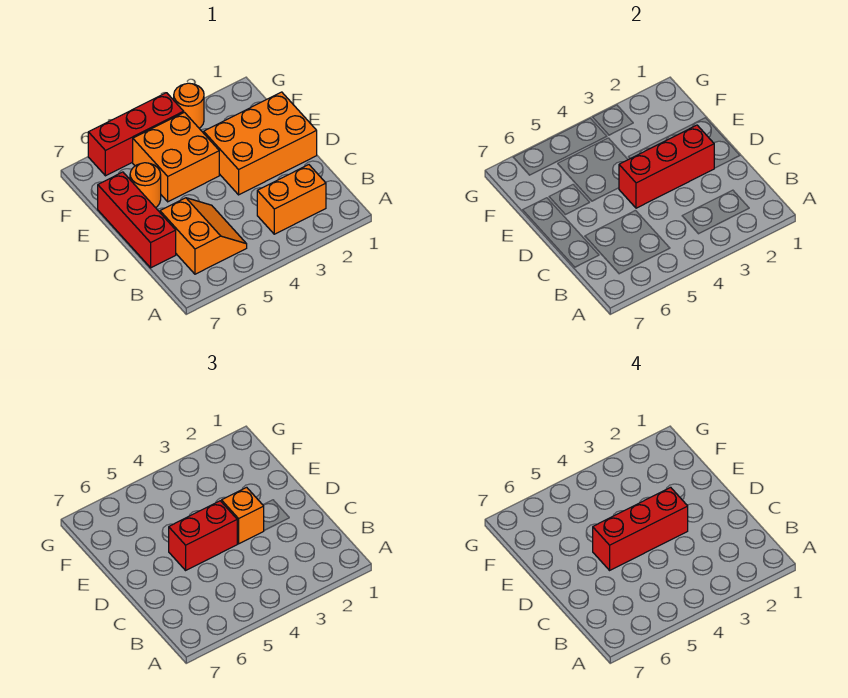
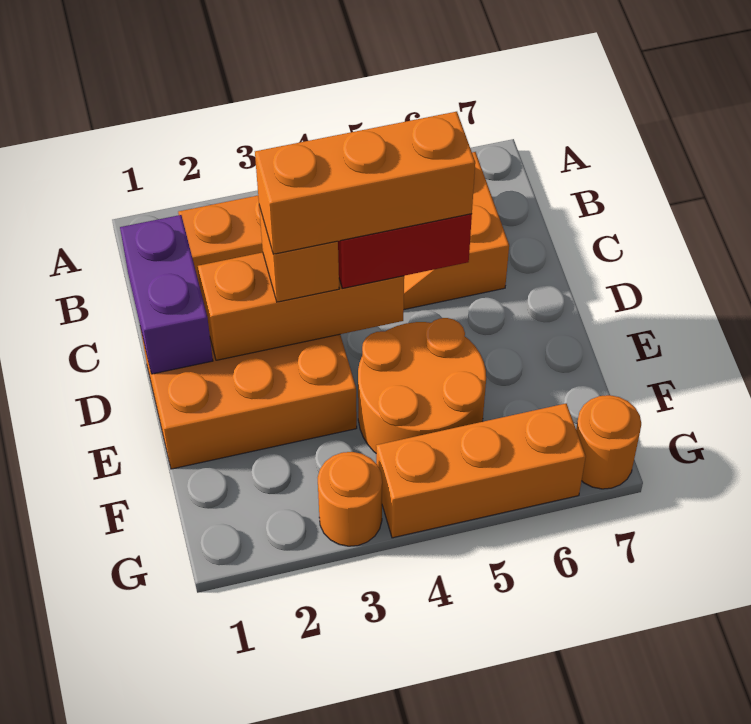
none -> purple brick C1:D1 level 2
red brick C7:E7 level 1 -> none
red brick D2:D4 level 2 -> orange brick D2:D4 level 2
red brick D3:D5 level 4 -> orange brick D3:D5 level 4
orange brick E4:F5 level 1 -> orange round brick E4:F5 level 1
orange round brick E6 level 1 -> orange round brick G7 level 1
red brick G4:G6 level 1 -> orange brick G4:G6 level 1

